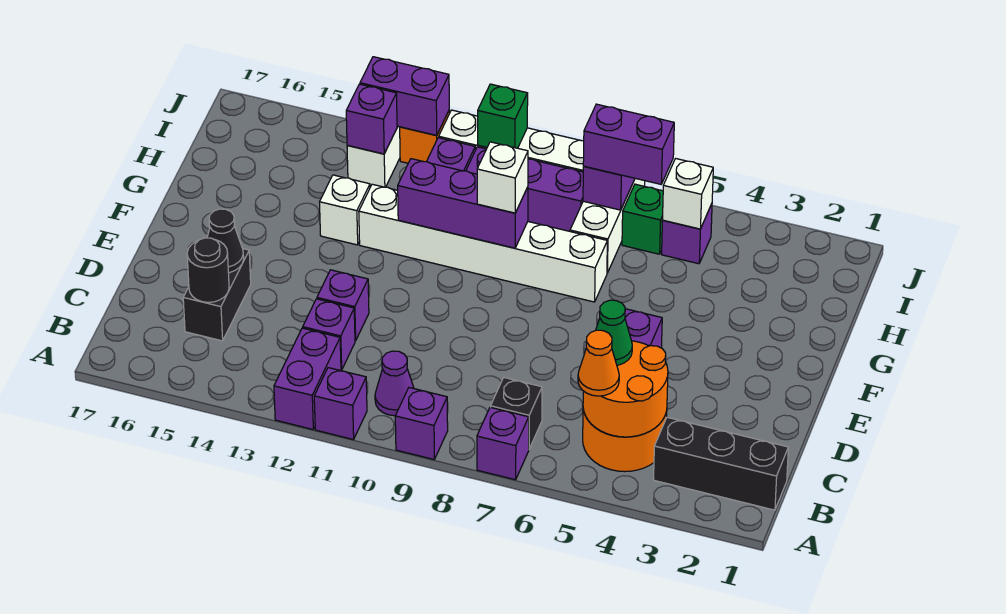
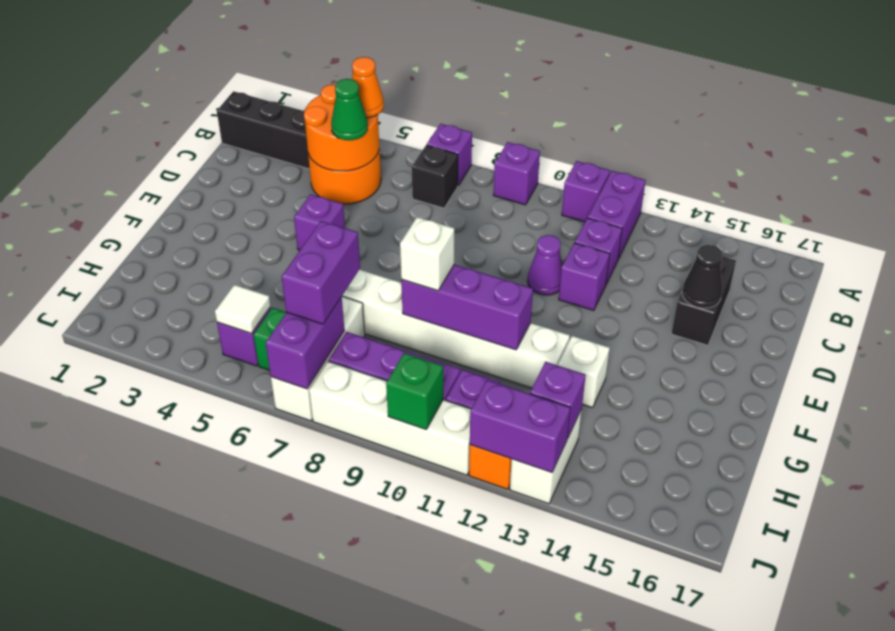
purple cone B10 level 1 -> purple cone D11 level 1
black round brick C15 level 2 -> none
white brick I5 level 2 -> white tile I5 level 2
purple brick I6:I7 level 3 -> purple brick H7:I7 level 3

